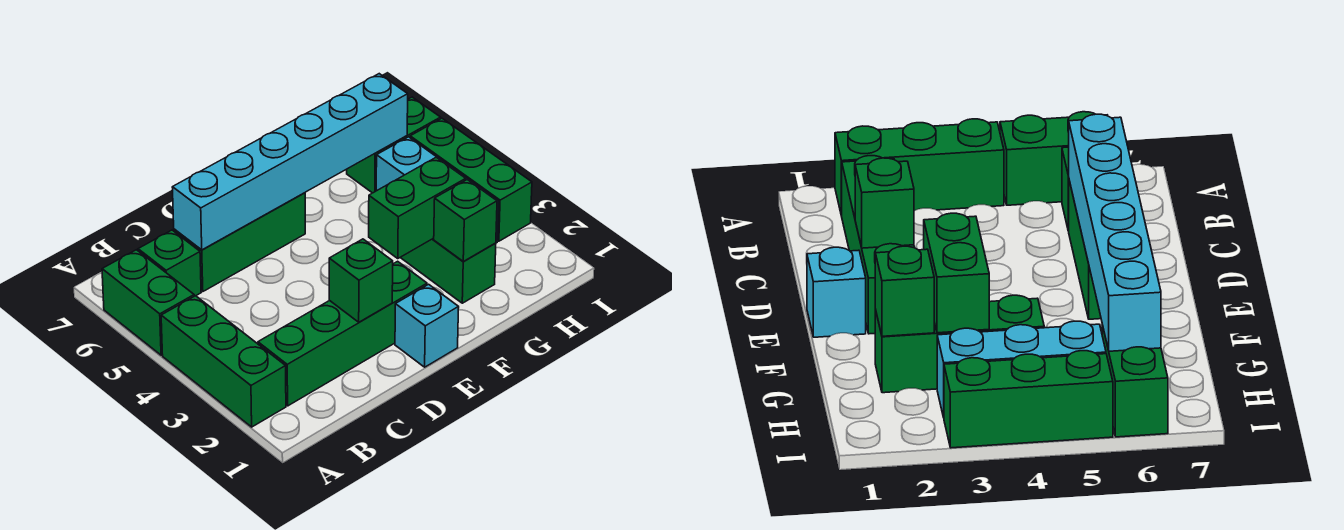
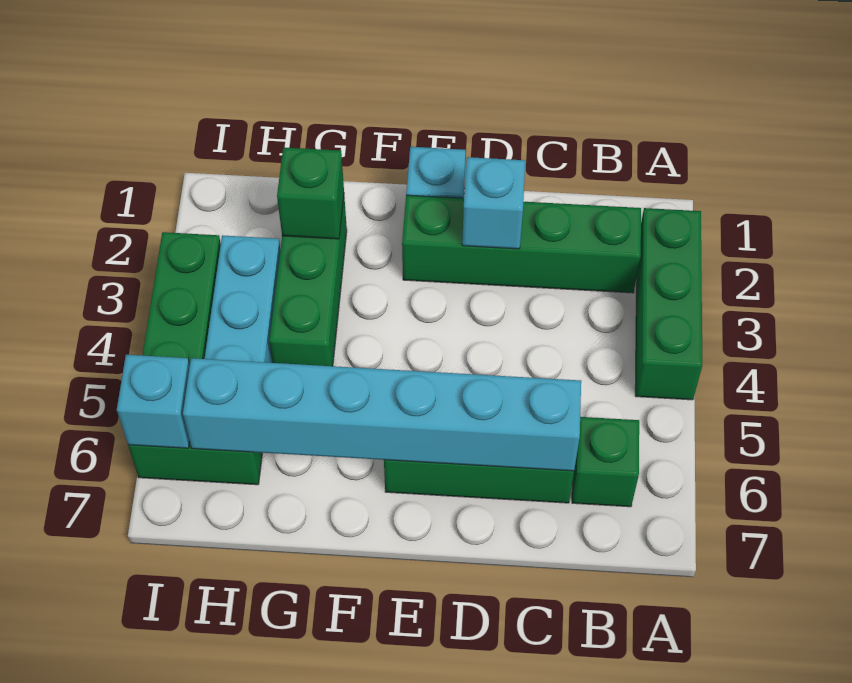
green brick A5:A6 level 1 -> none
green brick D2 level 2 -> cyan brick D2 level 2
green brick F3:G3 level 2 -> none
none -> cyan brick I6 level 2

